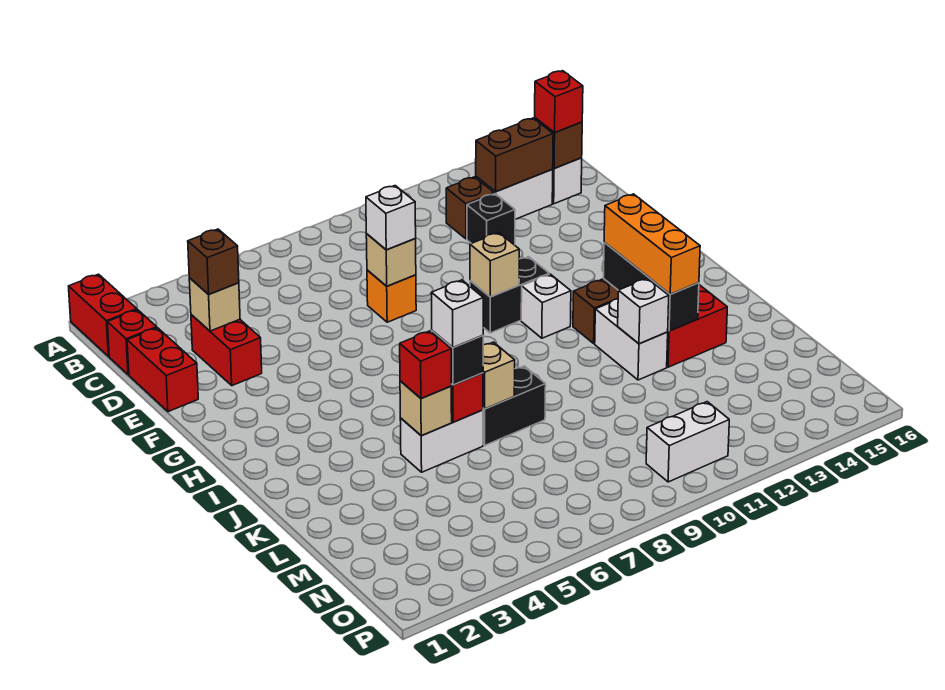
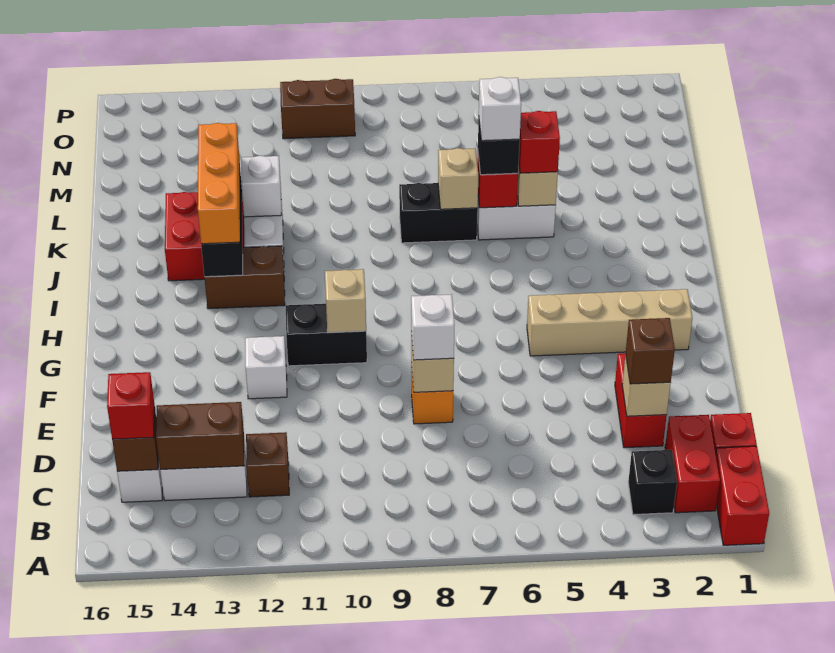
red brick D1:E1 level 1 -> red brick B2:C2 level 1
black brick D12 level 1 -> black brick B3 level 1
none -> tan brick G2:G5 level 1
white brick H11 level 1 -> white brick F12 level 1
white brick O10:O11 level 1 -> brown brick O10:O11 level 1

